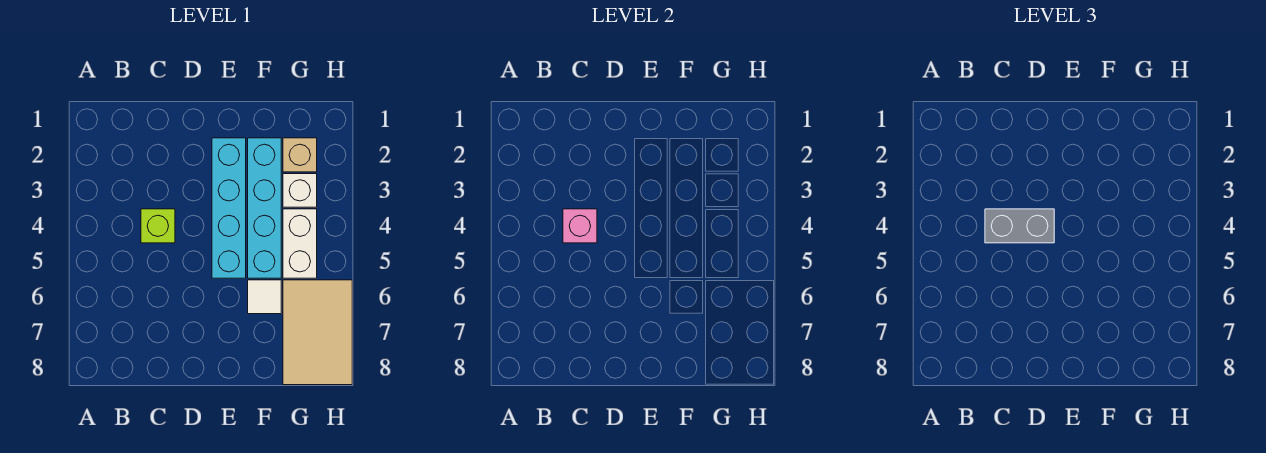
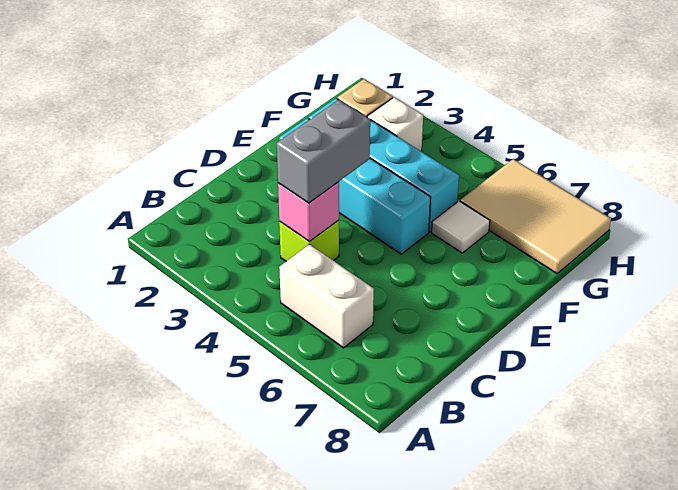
white brick G4:G5 level 1 -> white brick B5:B6 level 1

